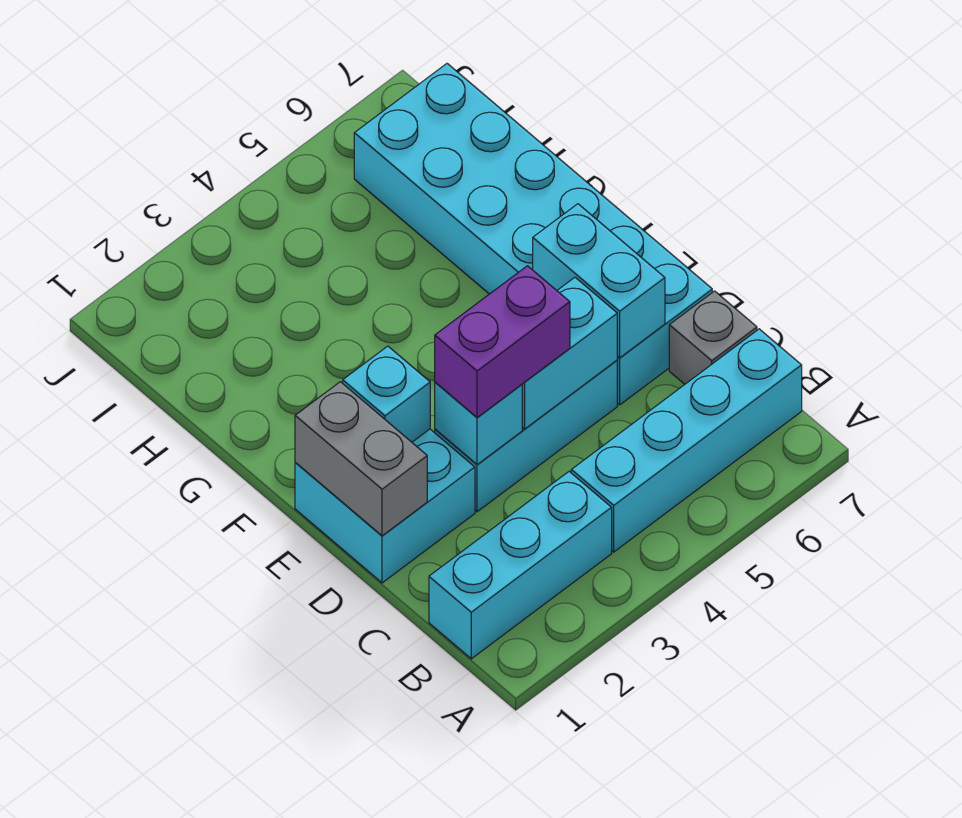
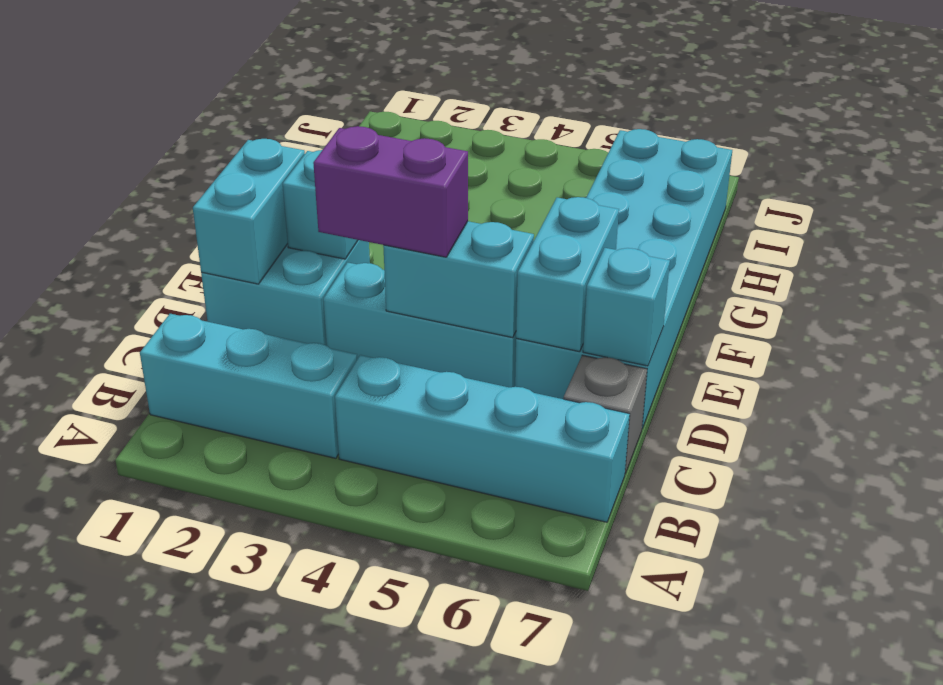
grey brick D1:E1 level 2 -> cyan brick D1:E1 level 2
cyan brick D3 level 2 -> cyan brick D7 level 2

